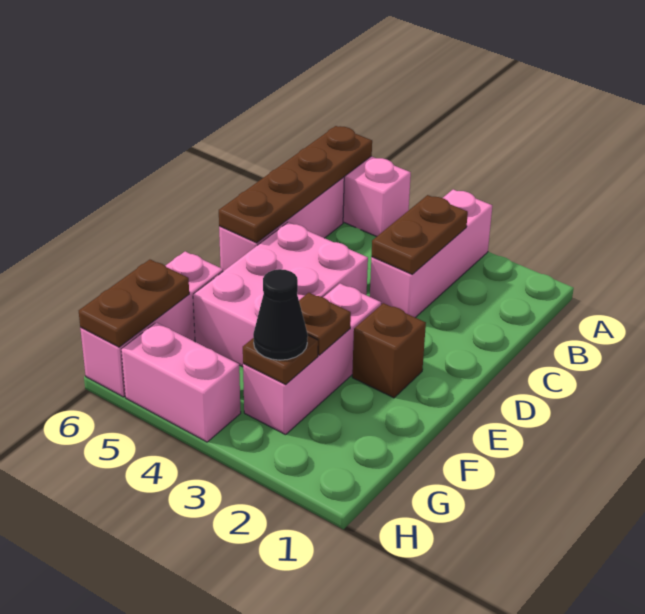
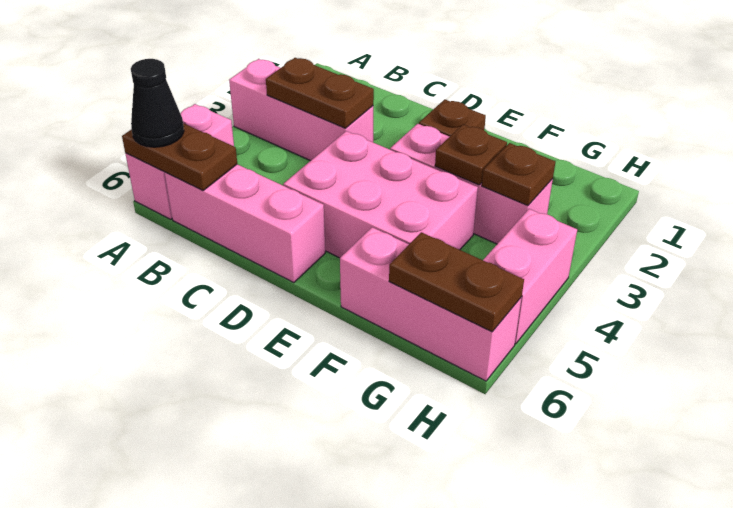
brown plate A6:D6 level 2 -> brown plate A6:B6 level 2
black cone G3 level 3 -> black cone A6 level 3

